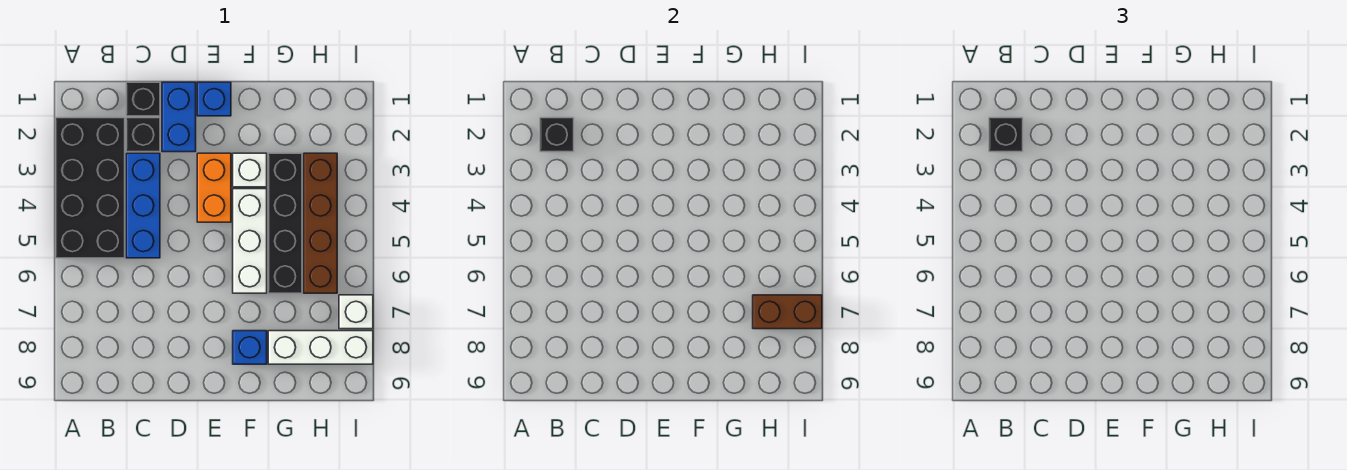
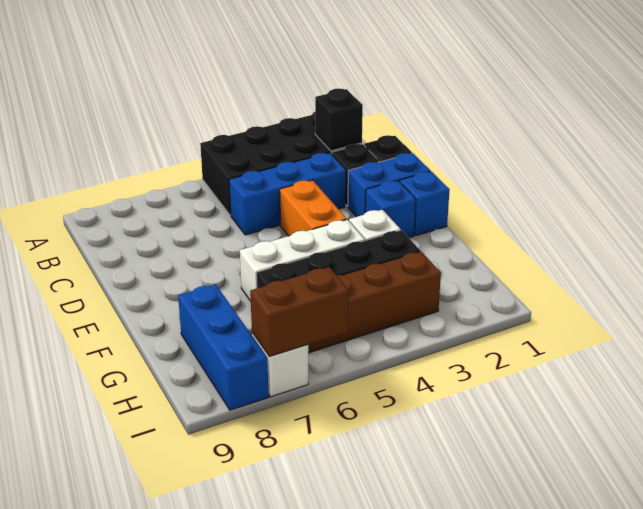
black brick B2 level 3 -> none
orange brick E3:E4 level 1 -> orange brick D4:E4 level 1
blue brick F8 level 1 -> blue brick E2 level 1
white brick G8:I8 level 1 -> blue brick G8:I8 level 1
brown brick H7:I7 level 2 -> brown brick I6:I7 level 2

